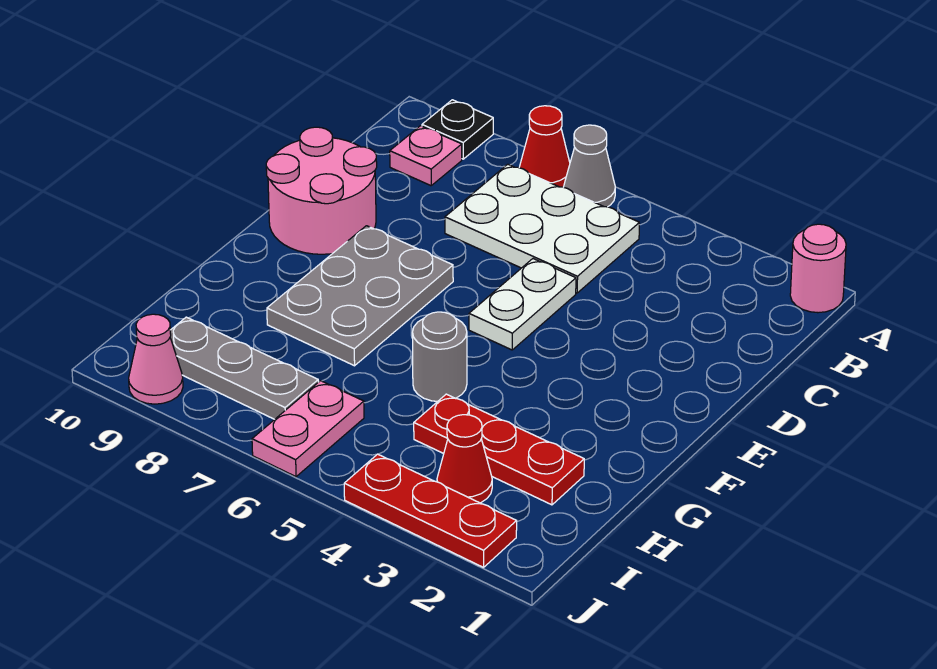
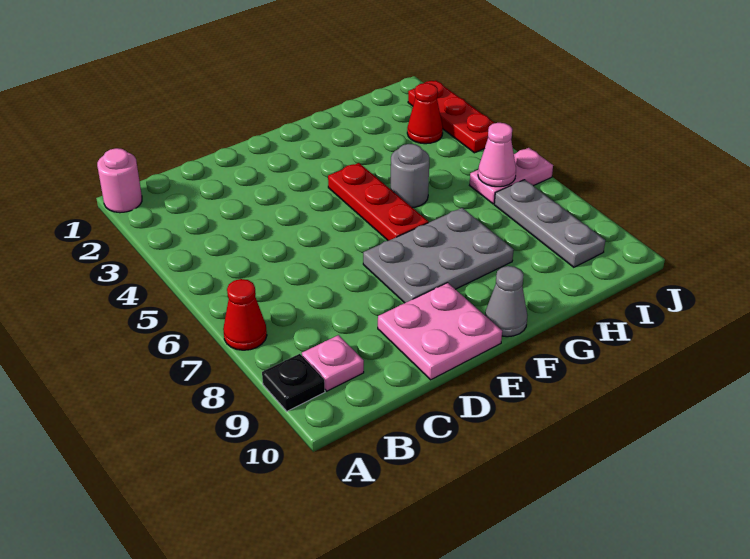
grey cone A6 level 1 -> grey cone F10 level 1
white plate B5:C7 level 1 -> none
white plate D5:E5 level 1 -> none
pink round brick D9:E10 level 1 -> pink plate D9:E10 level 1
red plate H2:H4 level 1 -> red plate F4:F6 level 1
pink cone J9 level 1 -> pink cone I6 level 2

